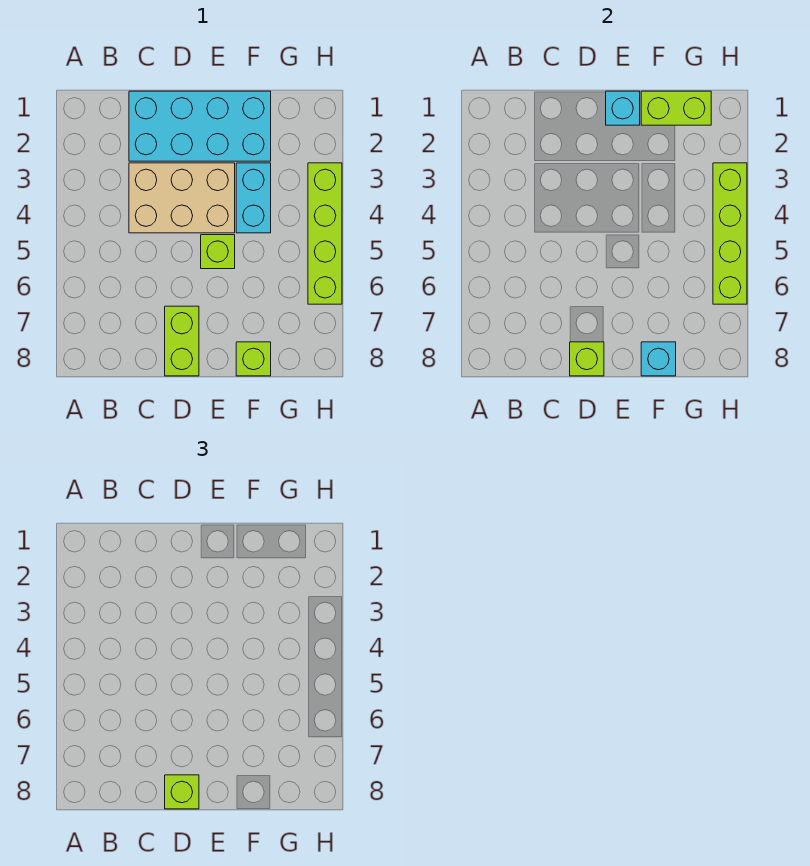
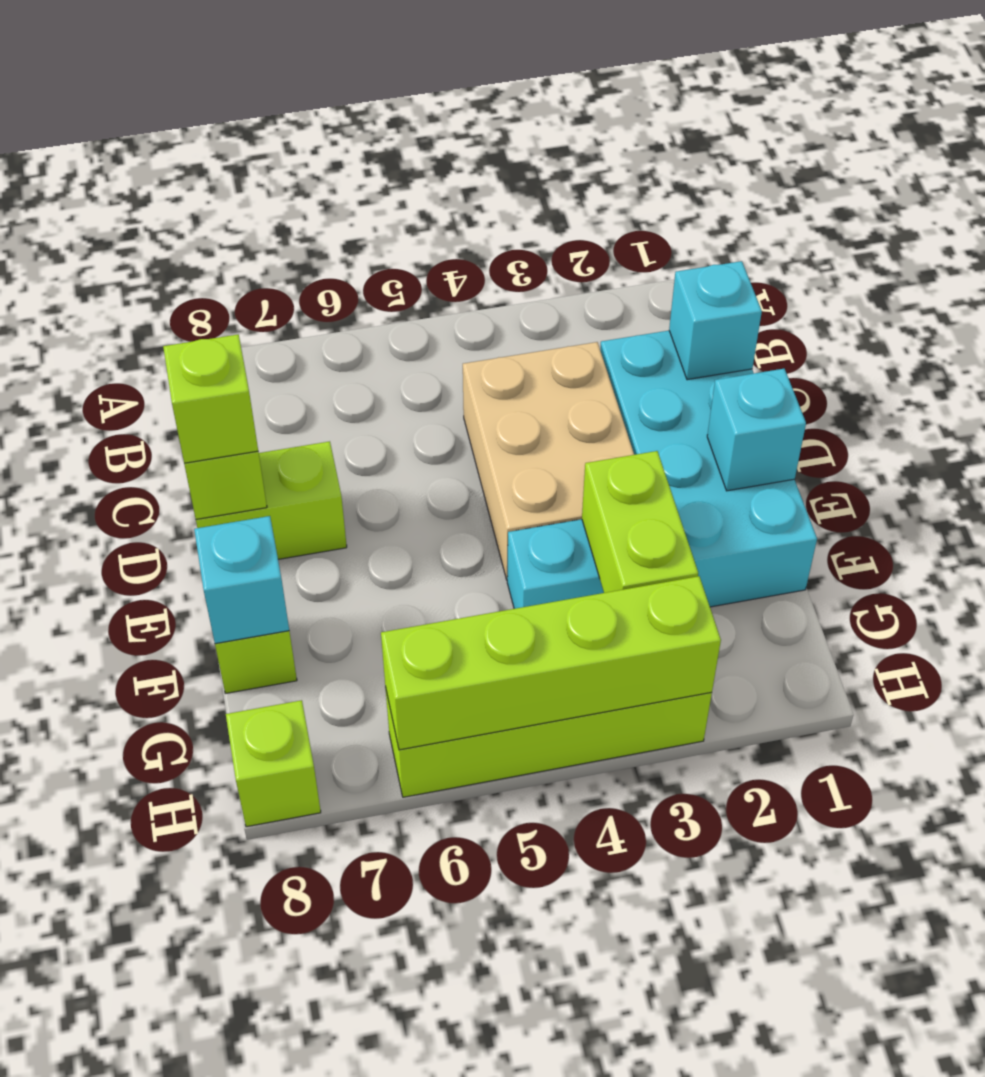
none -> cyan brick C1 level 2
lime brick E5 level 1 -> lime brick H8 level 1
lime brick F1:G1 level 2 -> lime brick F3:G3 level 2

